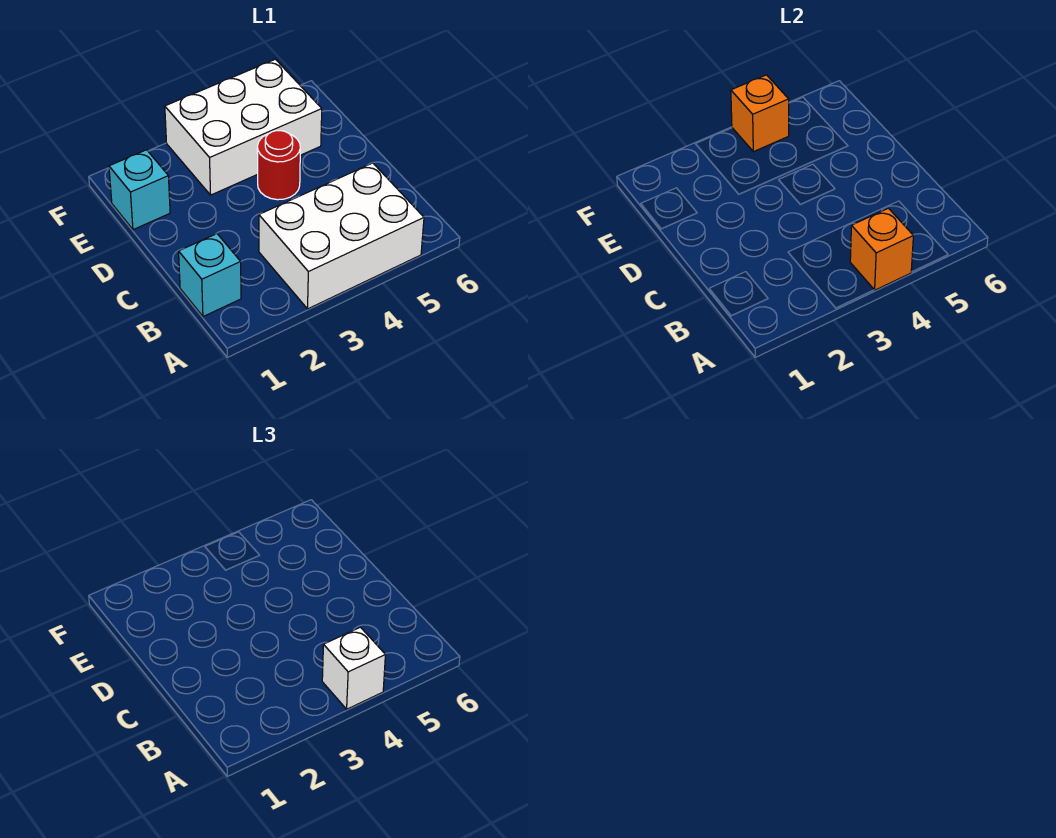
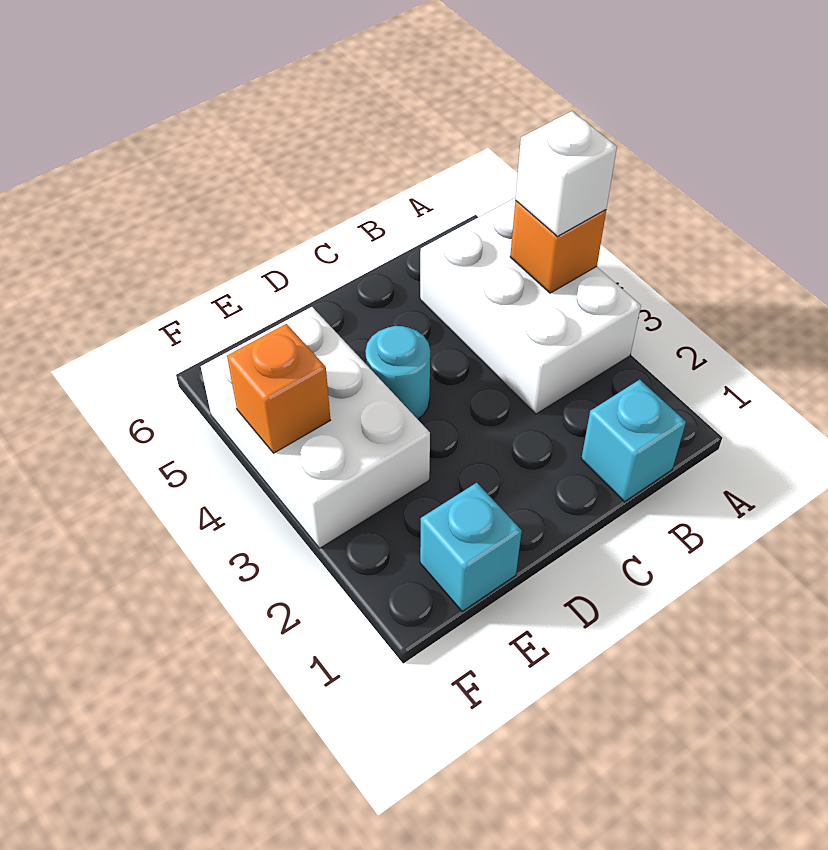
red round brick D4 level 1 -> cyan round brick D4 level 1

